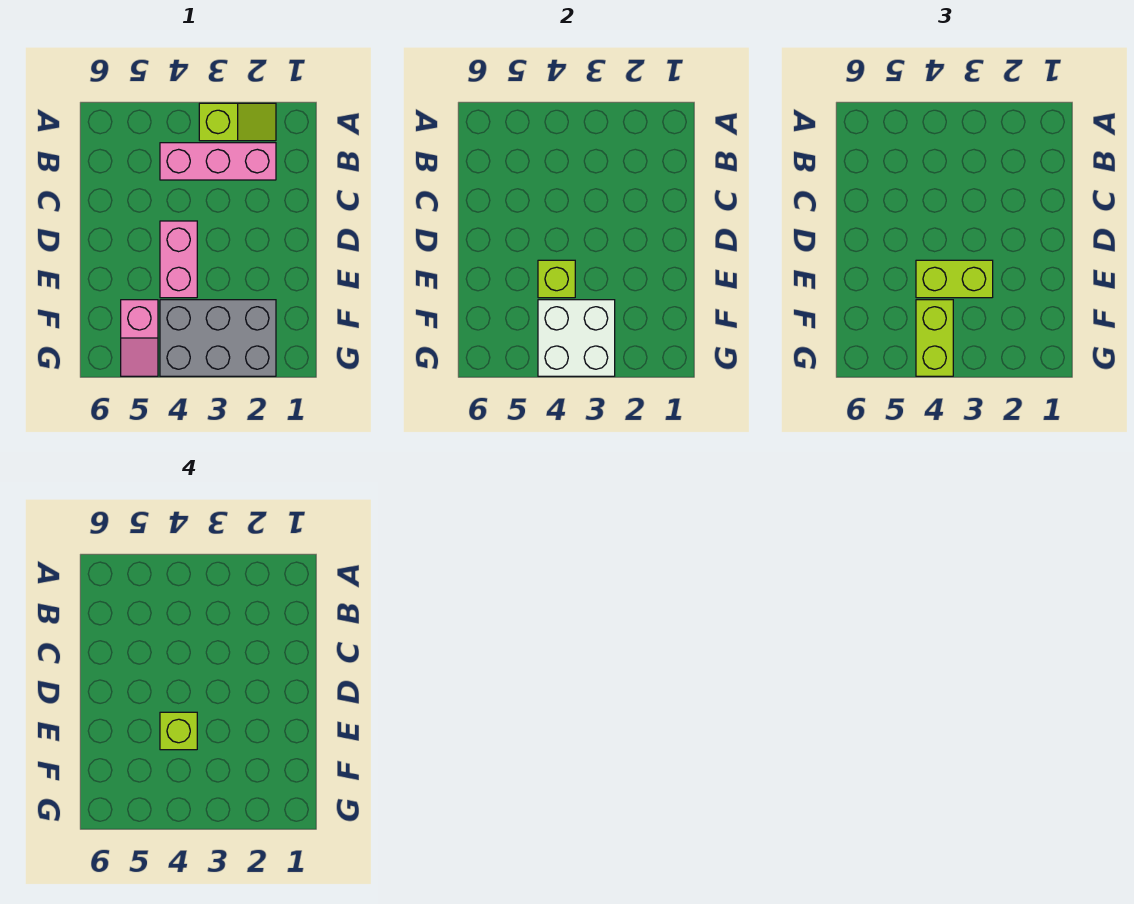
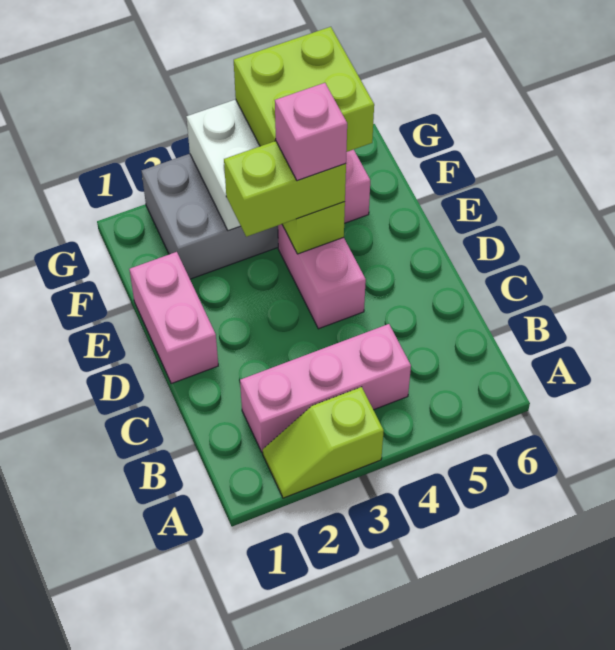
none -> pink brick D1:E1 level 1
lime brick E4 level 4 -> pink brick E4 level 4
lime brick F4:G4 level 3 -> lime brick F4:G5 level 3

